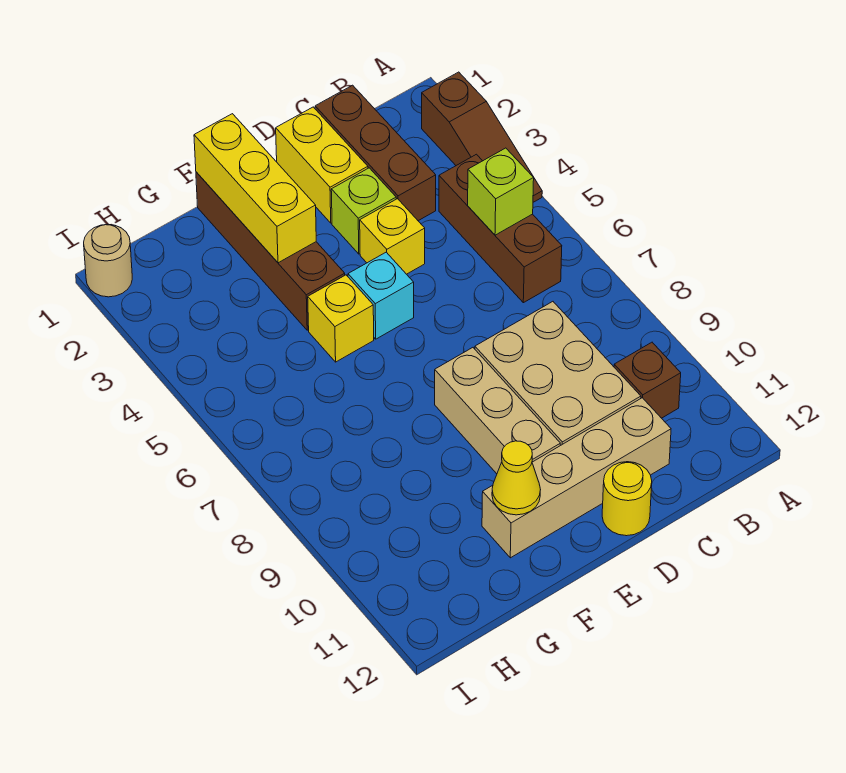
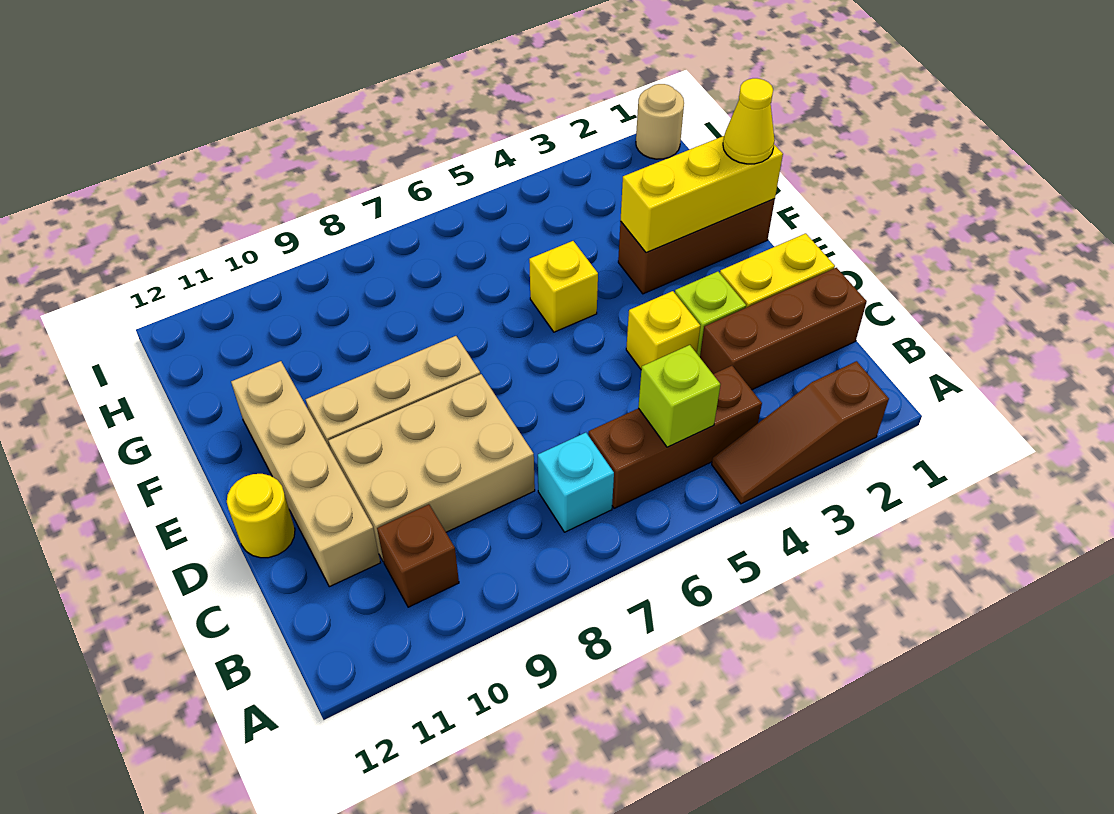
cyan brick E5 level 1 -> cyan brick B7 level 1
brown brick F1:F4 level 1 -> brown brick F1:F3 level 1
yellow cone F11 level 2 -> yellow cone F1 level 3

